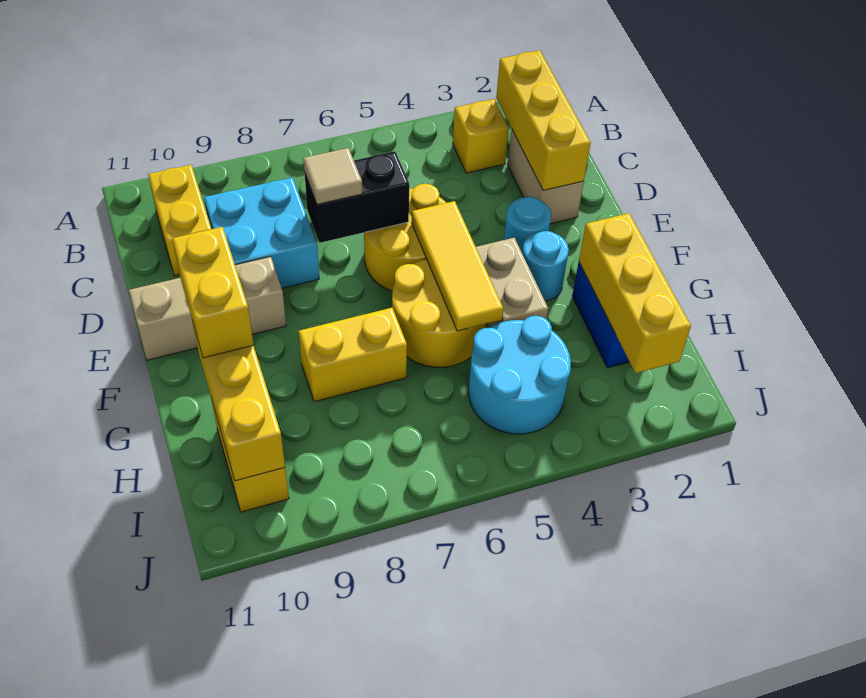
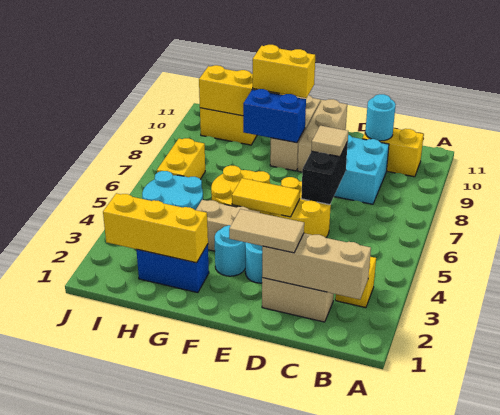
yellow brick B2:D2 level 2 -> tan brick B2:D2 level 2
none -> cyan round brick C10 level 2
none -> tan tile D2:E2 level 3
yellow tile E5:G5 level 2 -> yellow tile E5:F5 level 2
none -> tan brick F9:F11 level 1
none -> blue brick F9:G9 level 2
yellow brick G7:G8 level 1 -> yellow brick I6:I7 level 1

